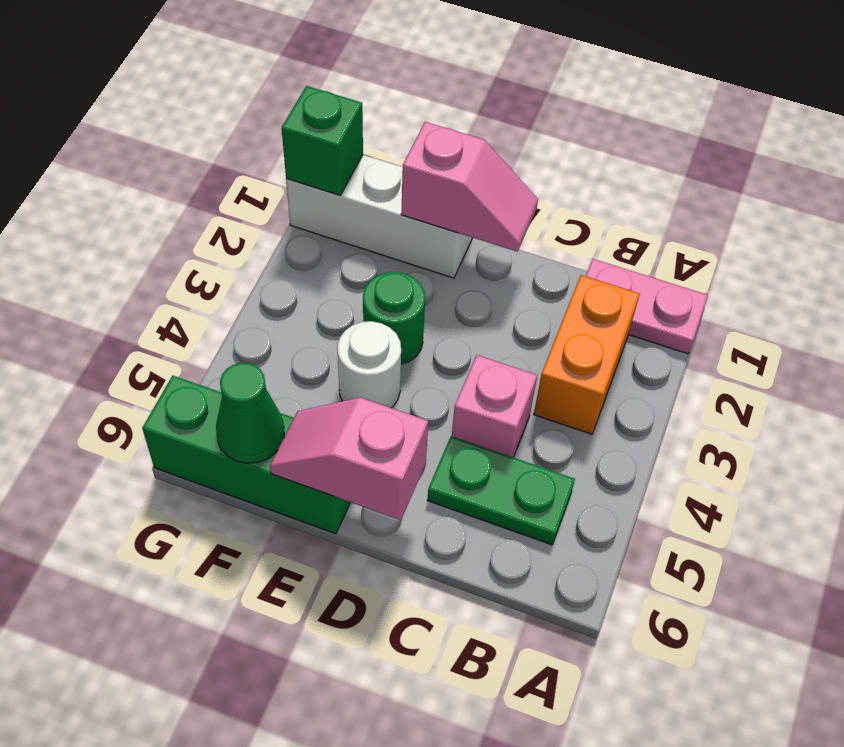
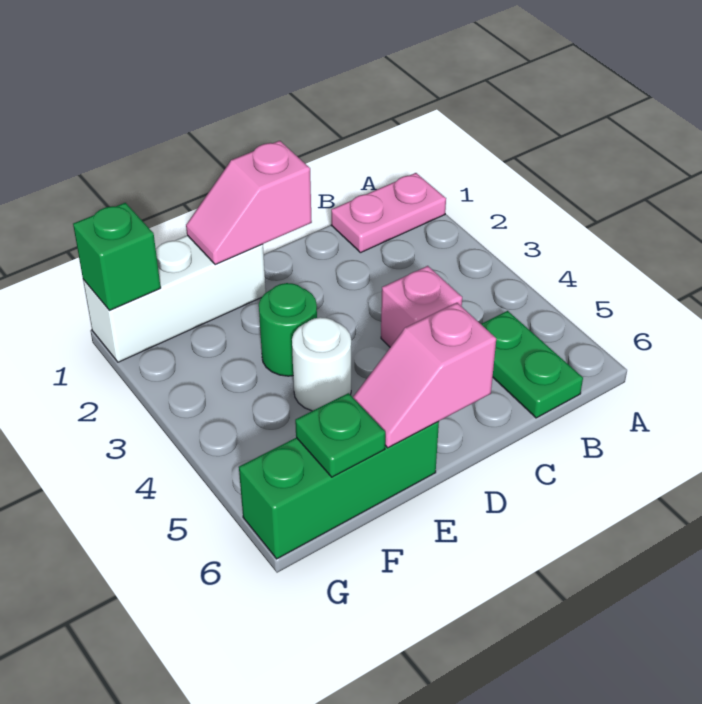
orange brick B2:B3 level 1 -> none
green plate B5:C5 level 1 -> green plate B5:B6 level 1
pink slope D1:E1 level 2 top E -> pink slope D1:E1 level 2 top D
green cone F6 level 2 -> green plate F6 level 2

